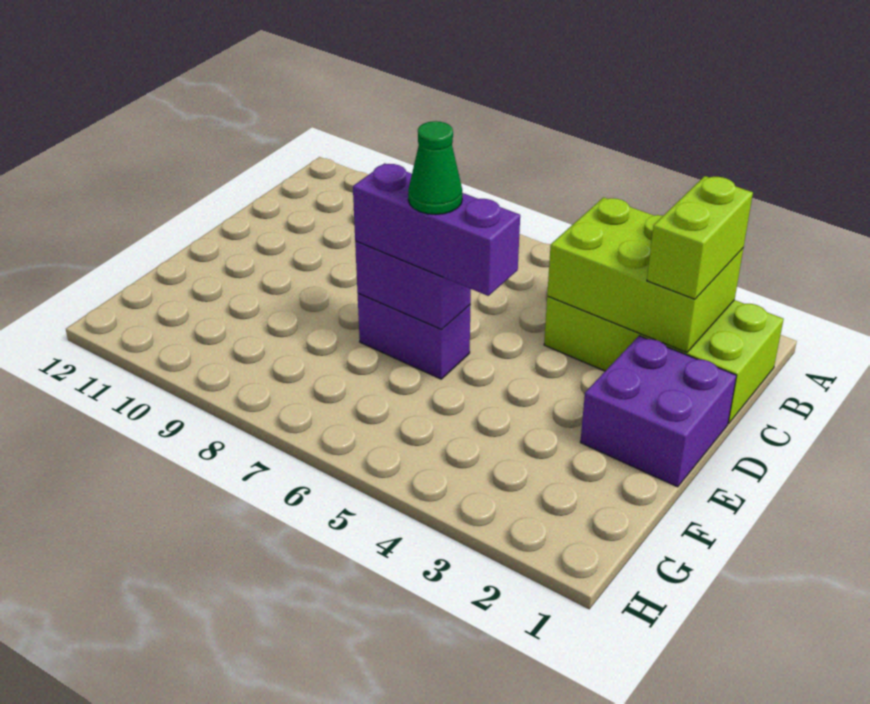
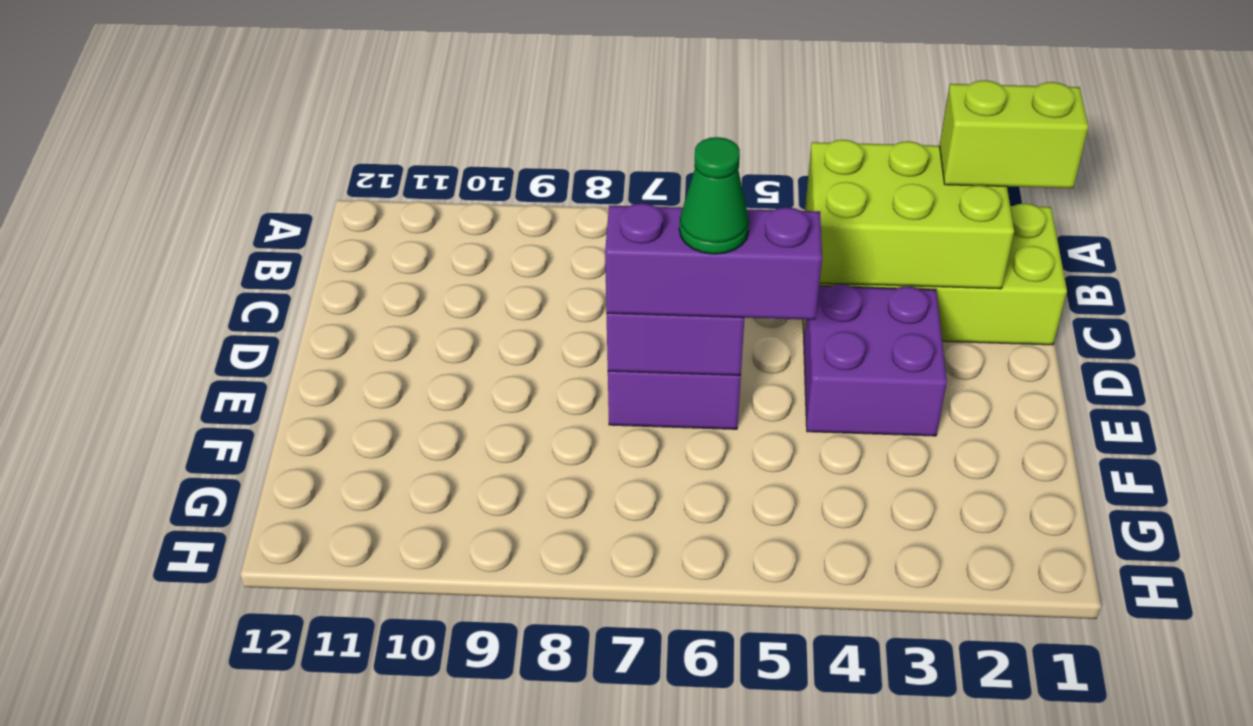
lime brick B2:C2 level 3 -> lime brick B1:B2 level 3
purple brick D1:E2 level 1 -> purple brick D3:E4 level 1

